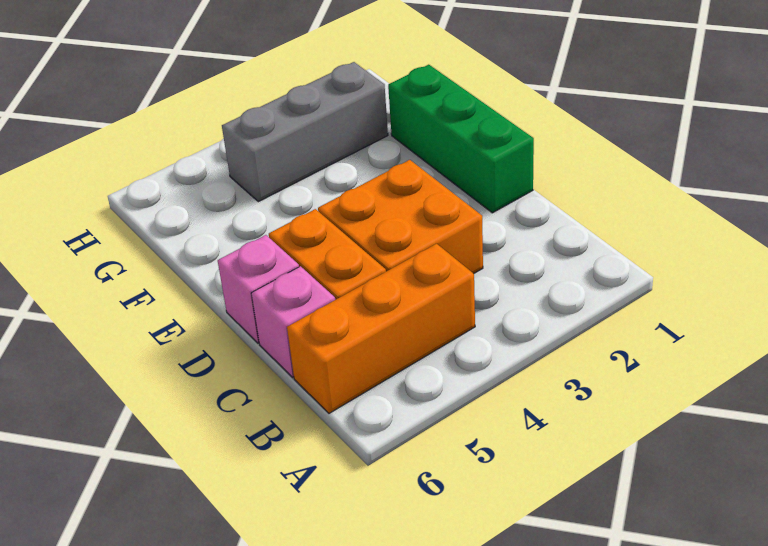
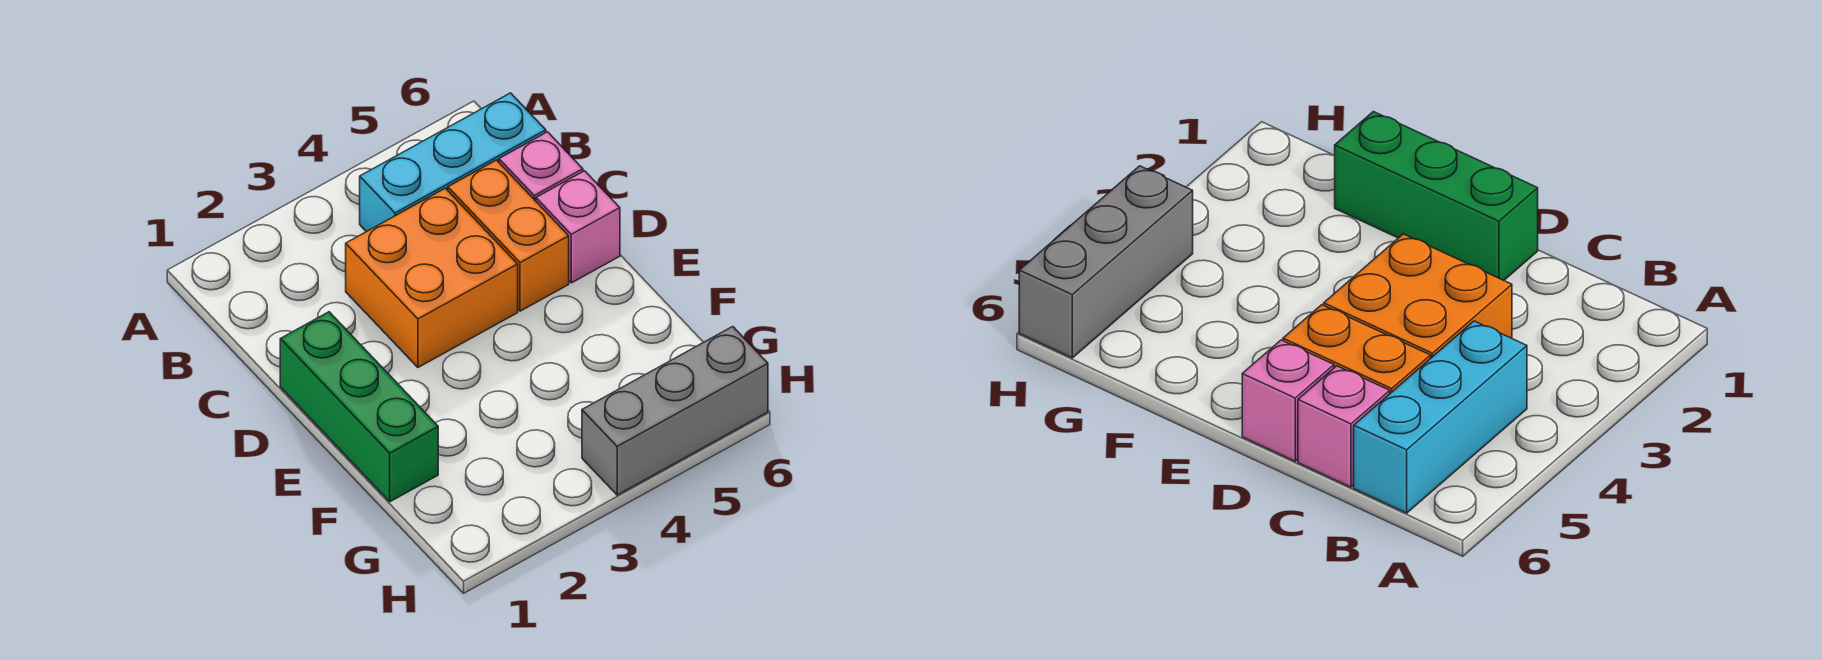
orange brick B4:B6 level 1 -> cyan brick B4:B6 level 1
grey brick G2:G4 level 1 -> grey brick H4:H6 level 1

